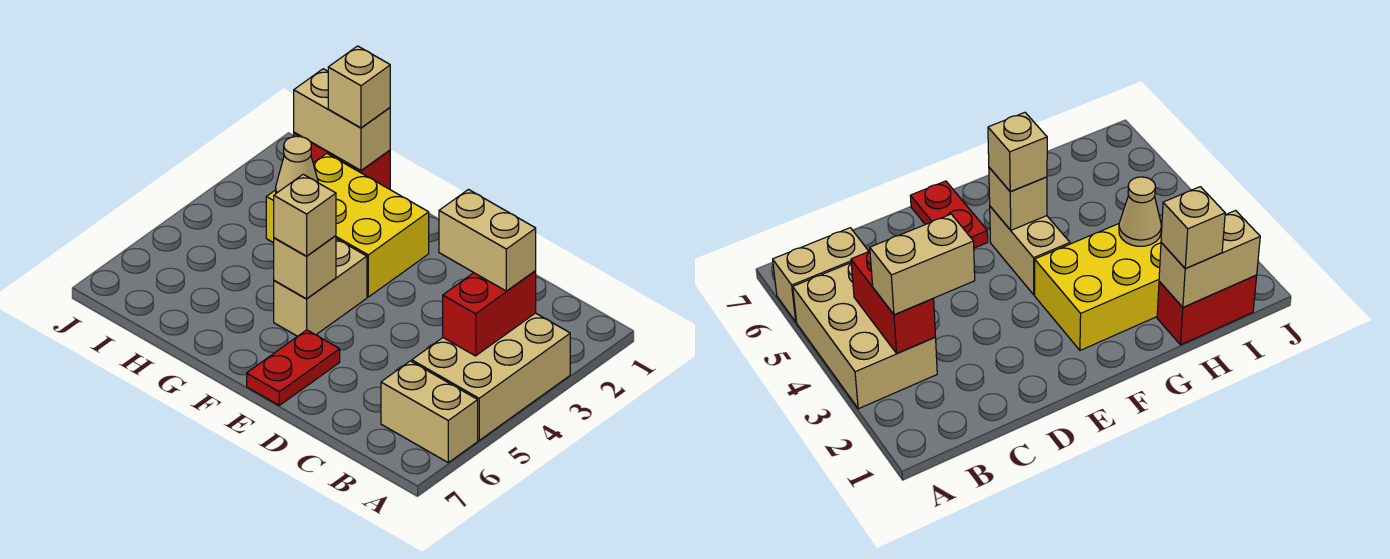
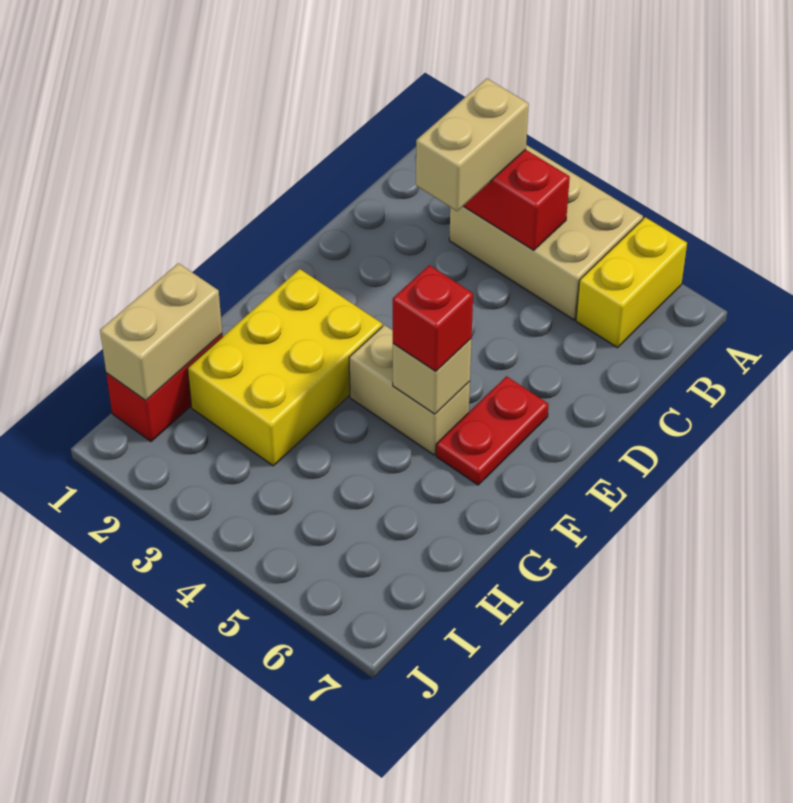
tan brick A6:B6 level 1 -> yellow brick A6:B6 level 1
red plate E6:E7 level 1 -> red plate E6:F6 level 1
tan brick F5 level 3 -> red brick F5 level 3
tan brick H1 level 3 -> none
tan cone H3 level 2 -> none

